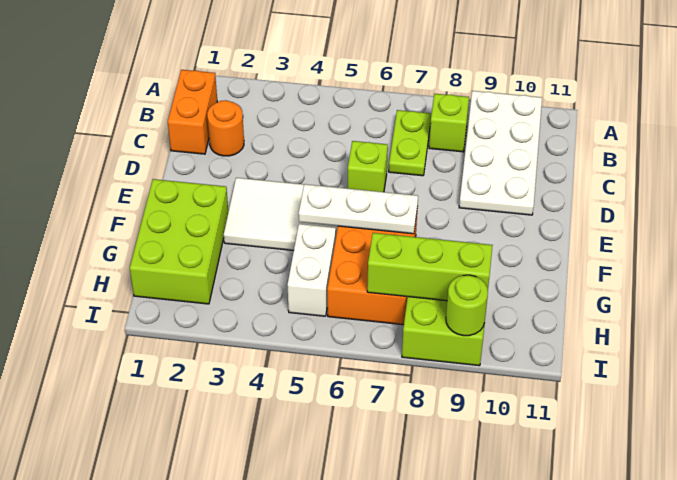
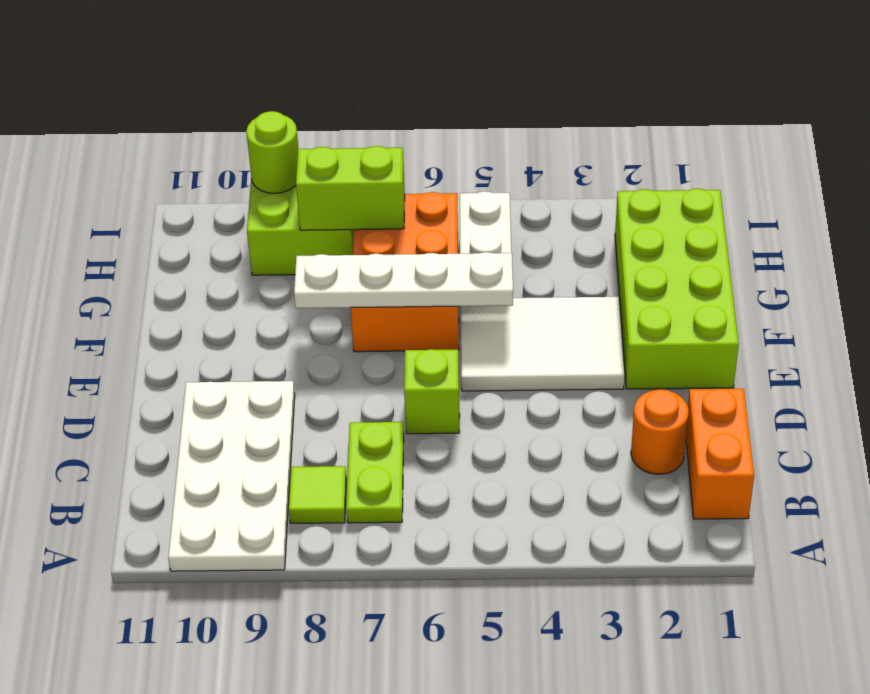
lime brick B8 level 1 -> lime tile B8 level 1
lime brick F1:H2 level 1 -> lime brick E1:H2 level 1
white plate F5:F7 level 2 -> white plate F5:F8 level 2
lime brick H7:H9 level 2 -> lime brick H7:H8 level 2

